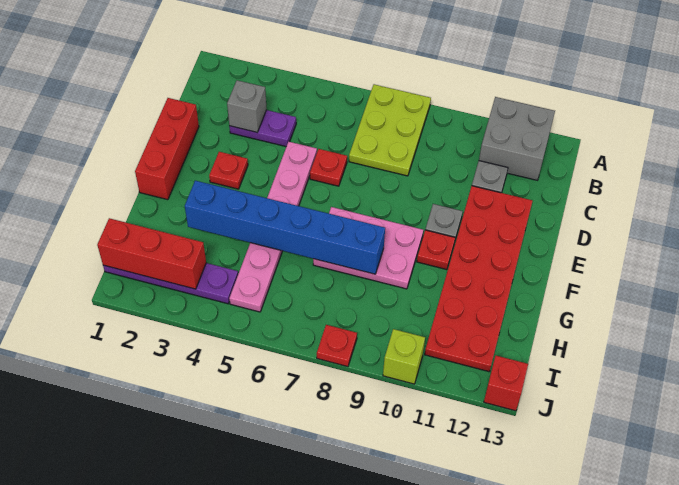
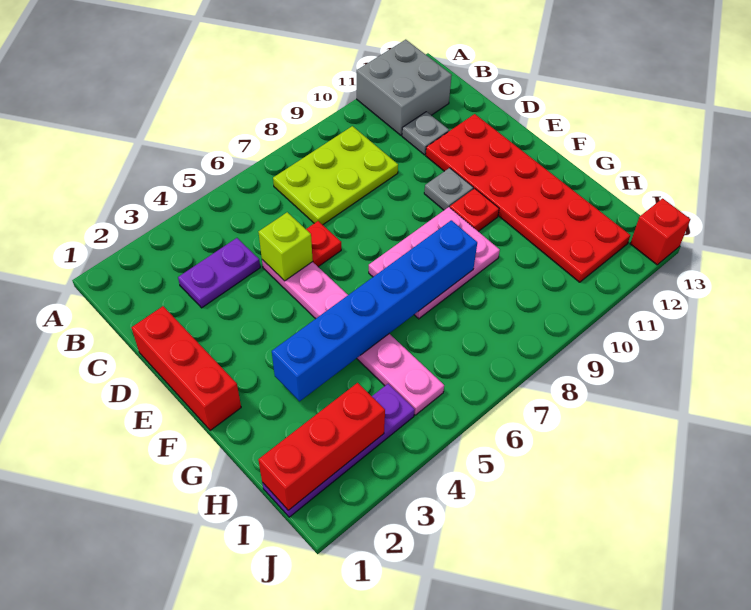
lime plate A7:C8 level 1 -> lime plate B7:C9 level 1
grey brick C3 level 2 -> none
red plate E3 level 1 -> none
red plate J8 level 1 -> none
lime brick J10 level 1 -> lime brick D5 level 2

